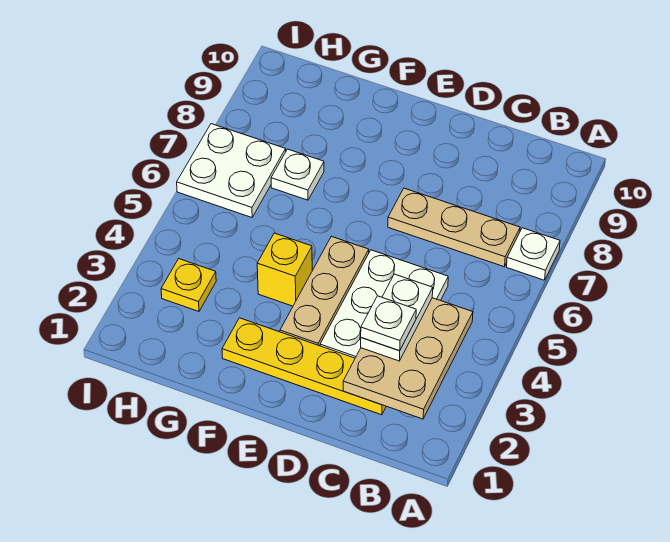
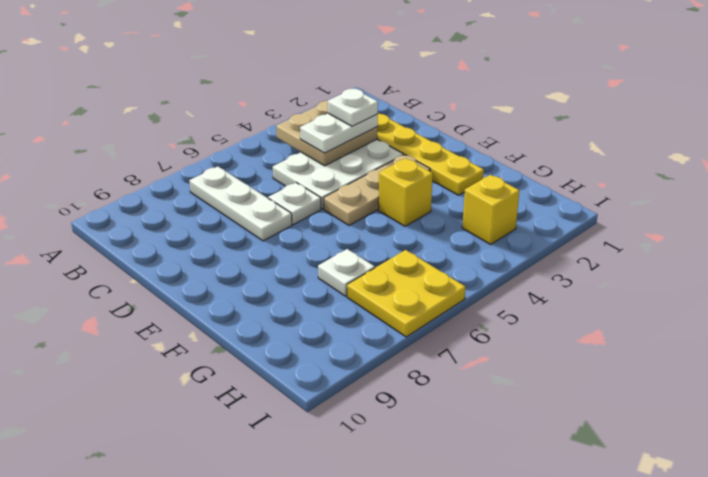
white plate A7 level 1 -> white plate D6 level 1
tan plate B2:C4 level 2 -> tan plate B3:C4 level 2
tan plate B7:D7 level 1 -> white plate B7:D7 level 1
yellow plate H3 level 1 -> yellow brick H3 level 1
white plate H6:I7 level 1 -> yellow plate H6:I7 level 1

